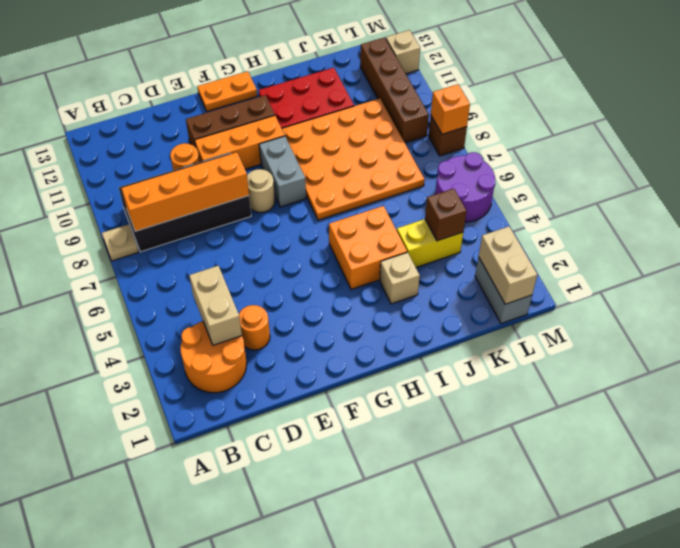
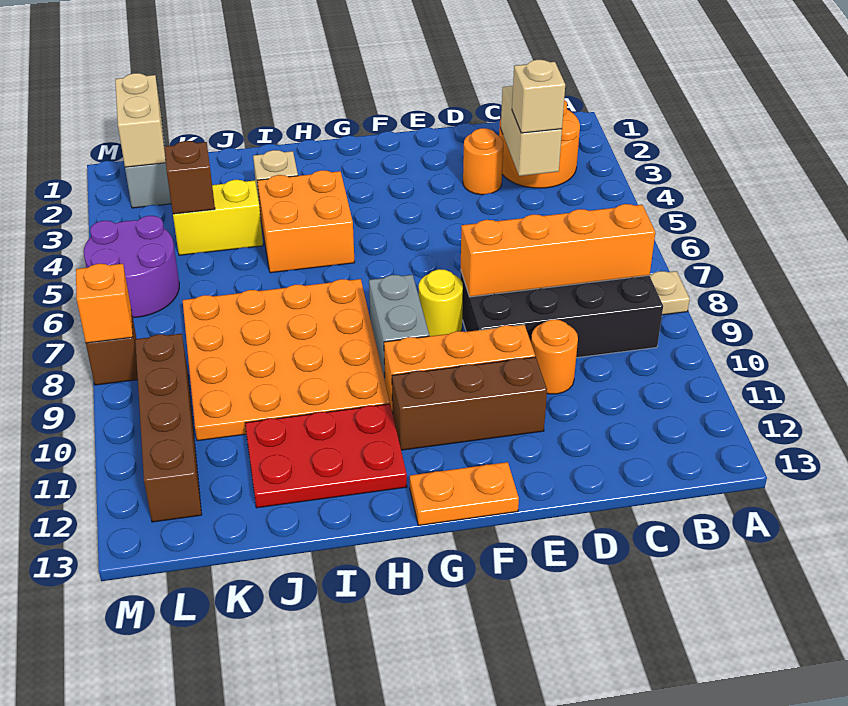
tan round brick F8 level 1 -> yellow round brick F8 level 1
tan brick M12 level 1 -> tan brick C4 level 3

